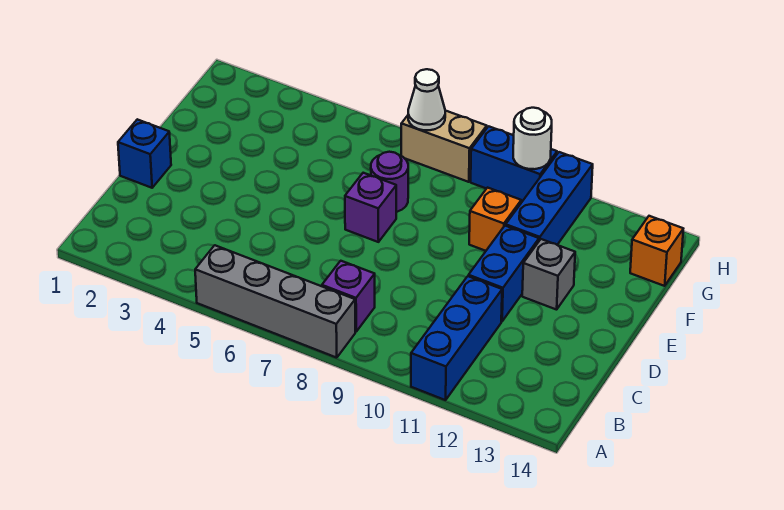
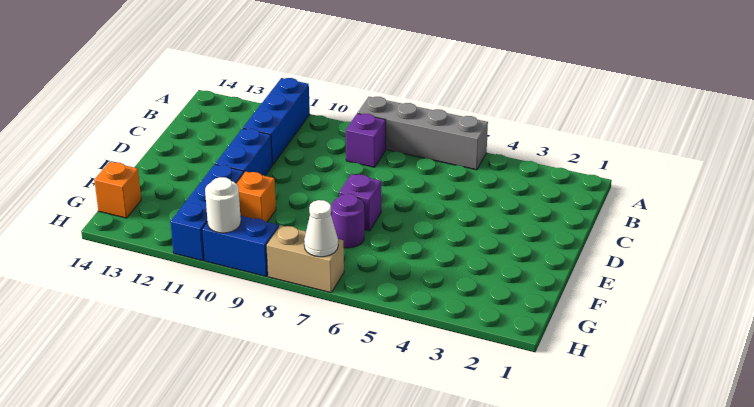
blue brick D1 level 1 -> none
grey brick E12 level 1 -> none

